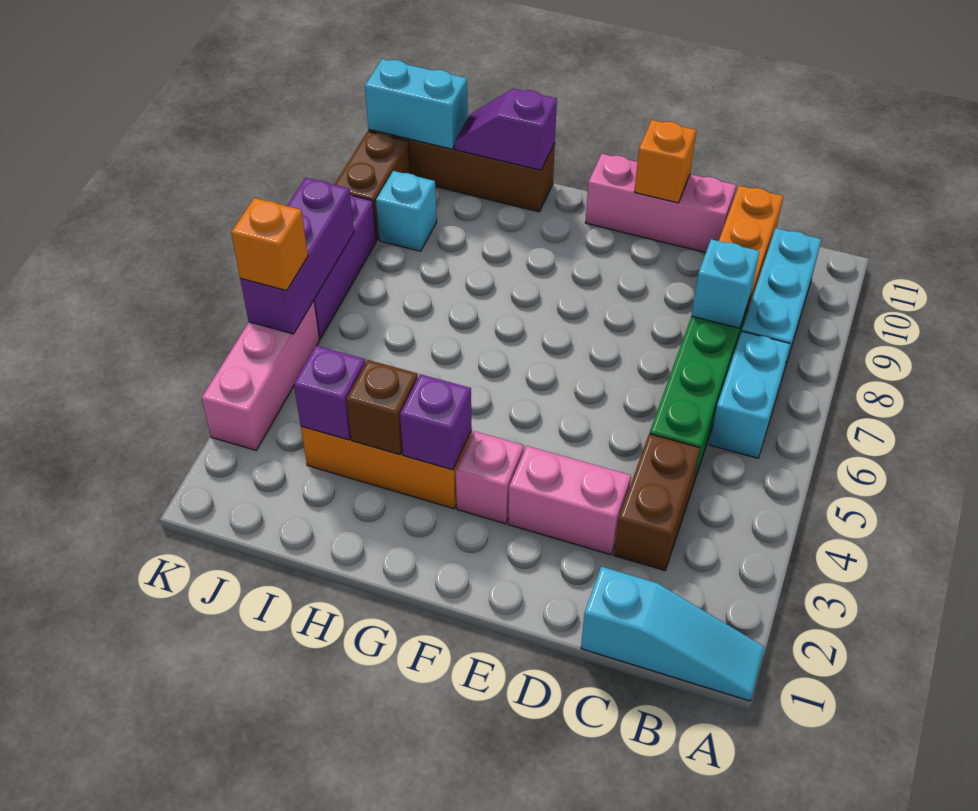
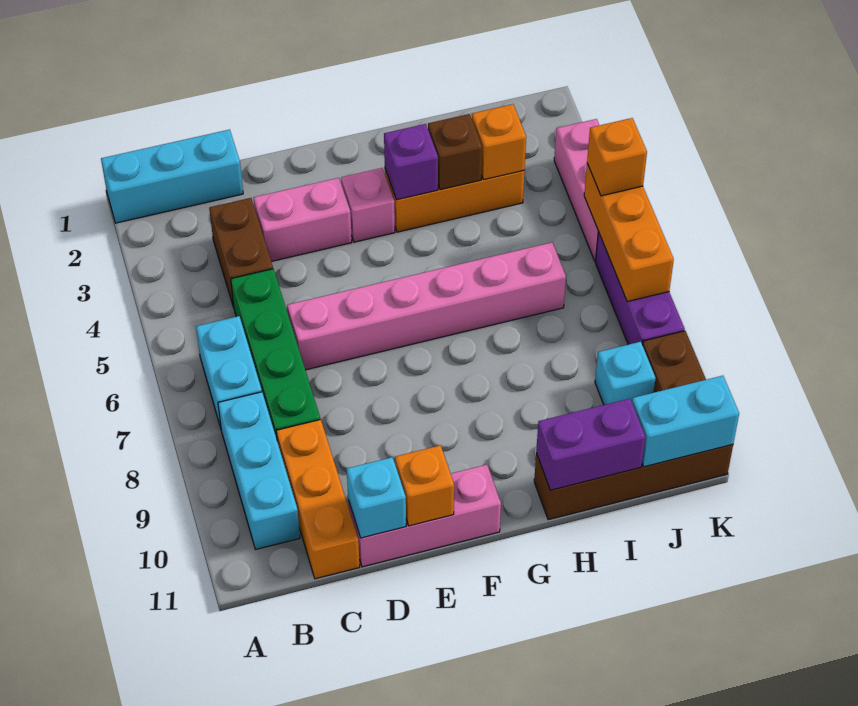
cyan slope A1:C1 level 1 top C -> cyan brick A1:C1 level 1
cyan brick C8 level 2 -> cyan brick D11 level 2
none -> pink brick D6:I6 level 1
purple slope H11:I11 level 2 top H -> purple brick H11:I11 level 2
purple brick I3 level 2 -> orange brick I3 level 2
purple brick K5:K7 level 2 -> orange brick K5:K7 level 2

